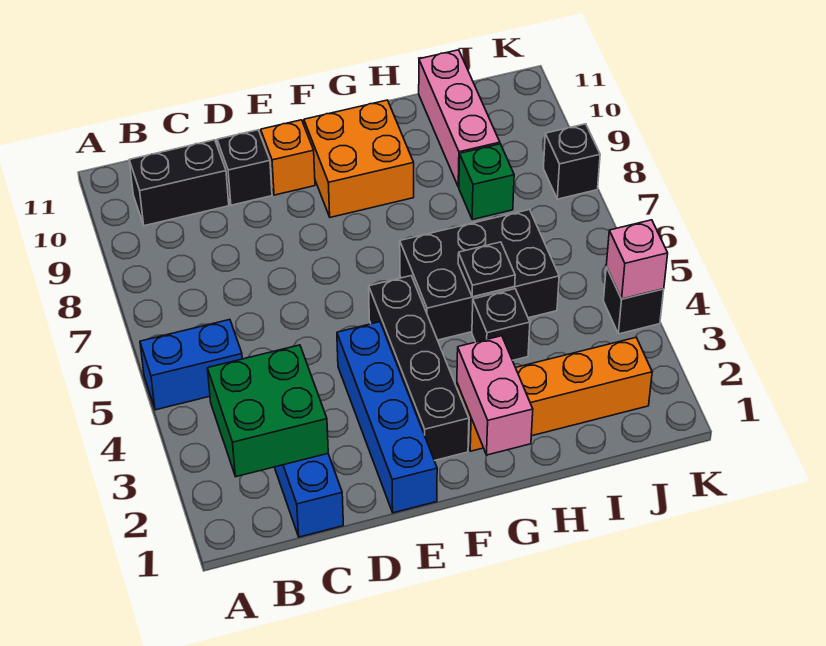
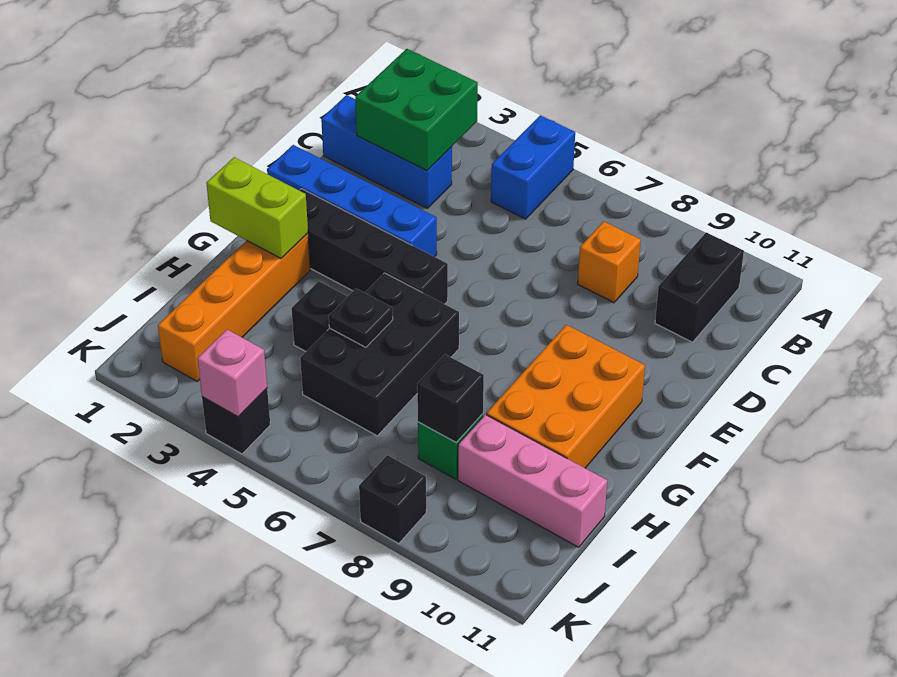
black brick D10 level 1 -> black brick I8 level 2
orange brick E10 level 1 -> orange brick C8 level 1
orange brick F9:G10 level 1 -> orange brick F9:H10 level 1
pink brick G1:G2 level 2 -> lime brick G1:G2 level 2

